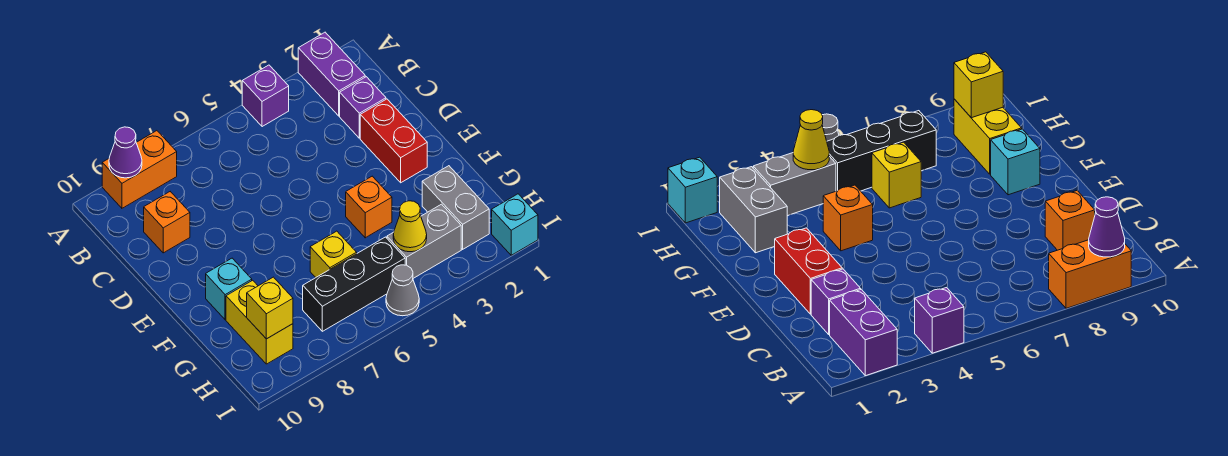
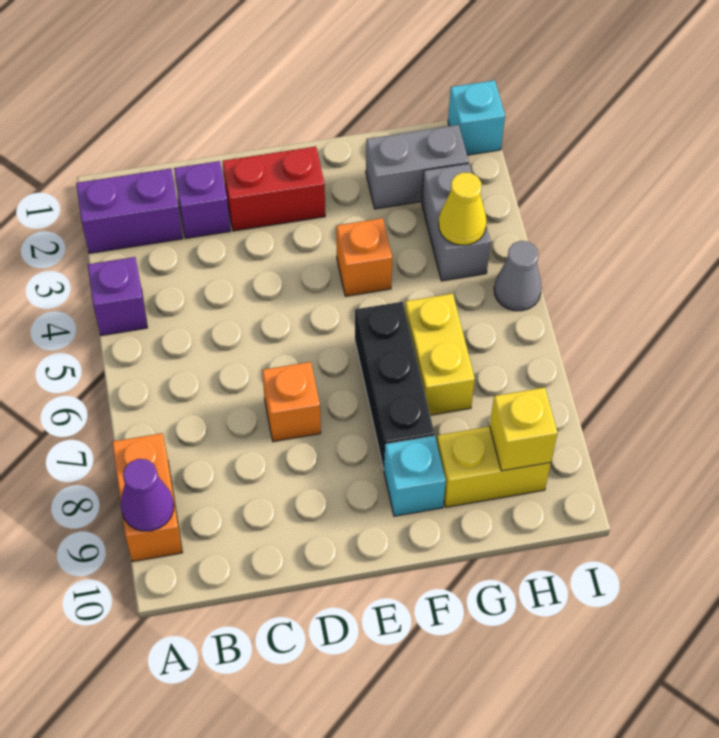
orange brick C9 level 1 -> orange brick D7 level 1
yellow brick G6 level 1 -> yellow brick G6:G7 level 1
black brick H5:H7 level 1 -> black brick F6:F8 level 1

